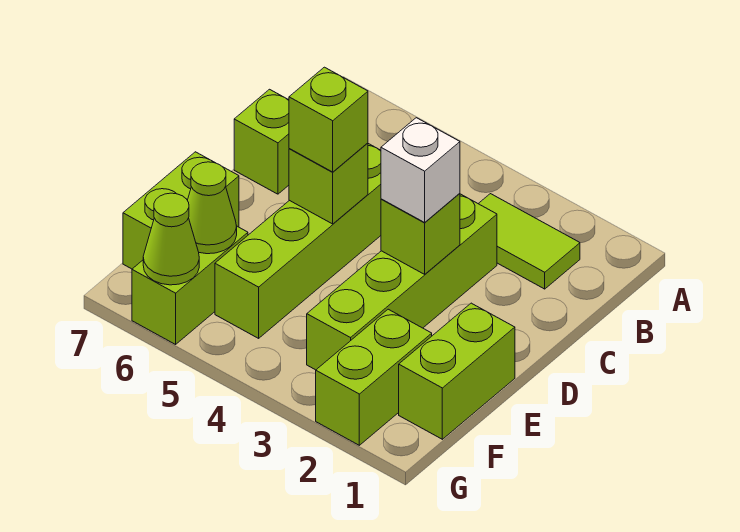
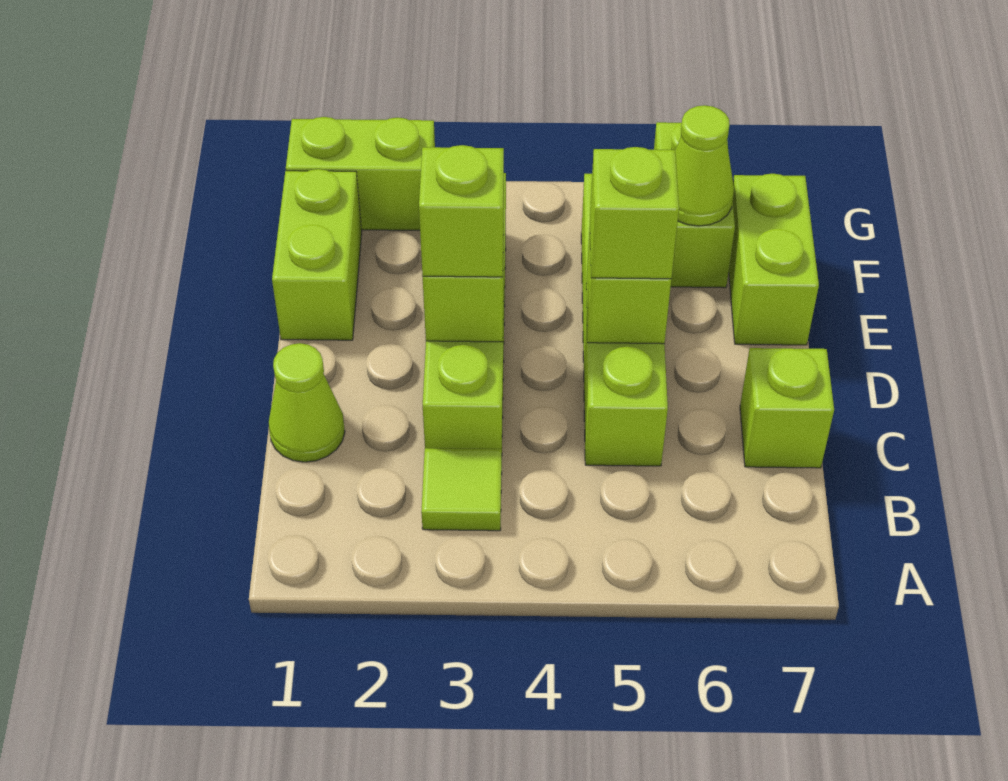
lime tile B2:B3 level 1 -> lime tile B3 level 1
white brick D3 level 3 -> lime brick D3 level 3
lime brick F2:G2 level 1 -> lime brick G1:G2 level 1
lime cone G6 level 2 -> lime cone C1 level 1

